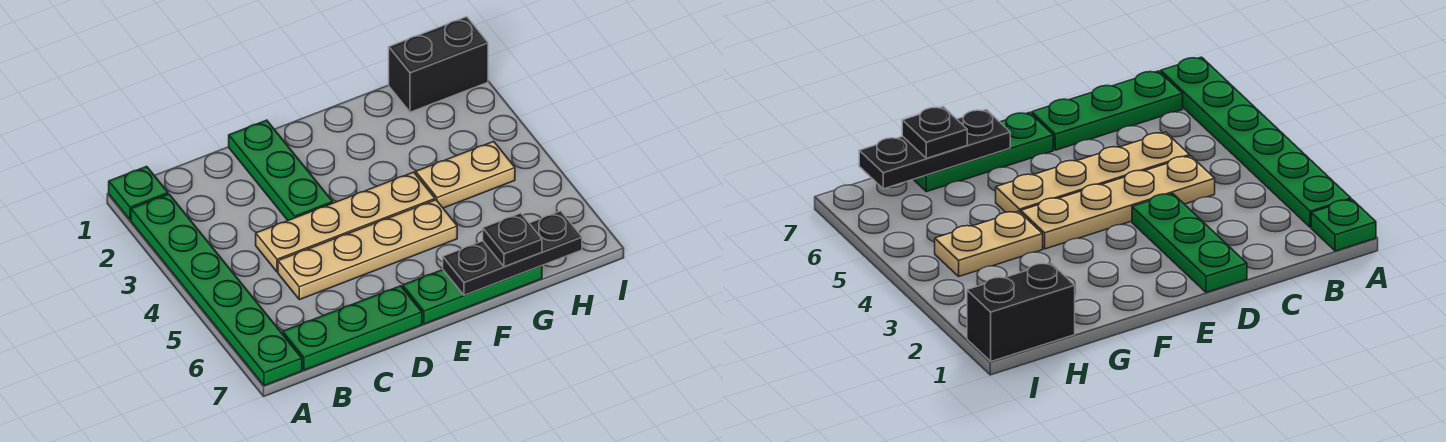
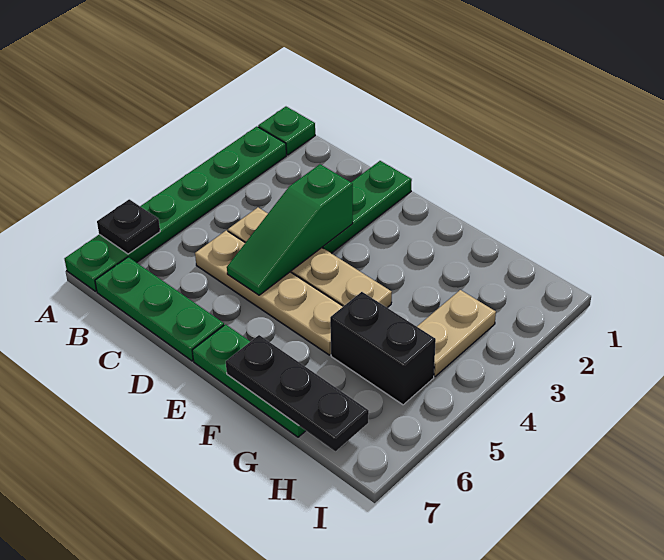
none -> green slope D3:D5 level 2 top 3
tan plate G4:H4 level 1 -> tan plate H3:H4 level 1
black plate G7 level 3 -> black plate A6 level 2
black brick H1:I1 level 1 -> black brick G5:H5 level 1

